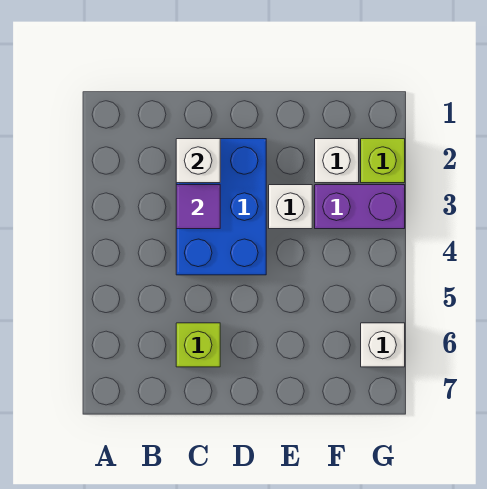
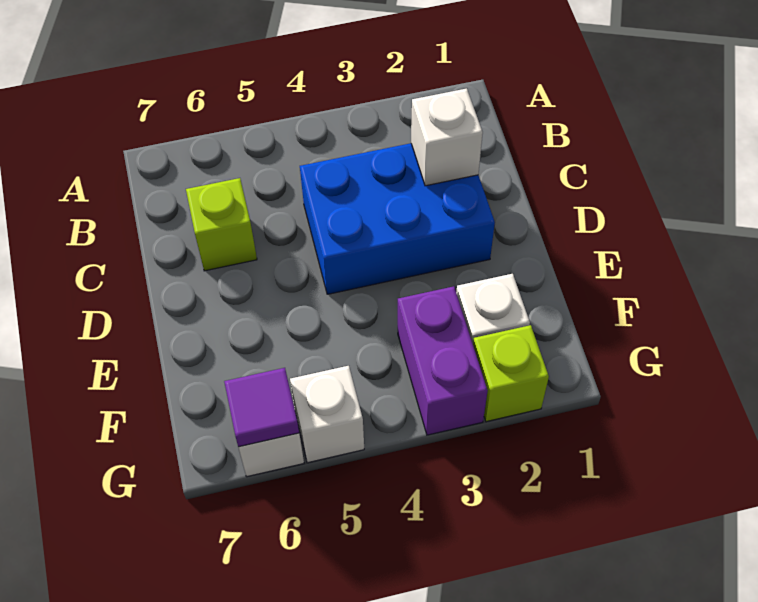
purple tile C3 level 2 -> purple tile G6 level 2
white brick E3 level 1 -> white brick G5 level 1

